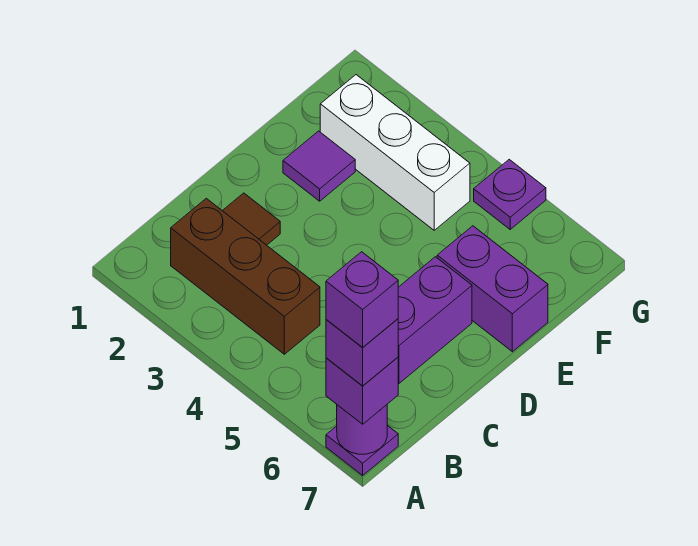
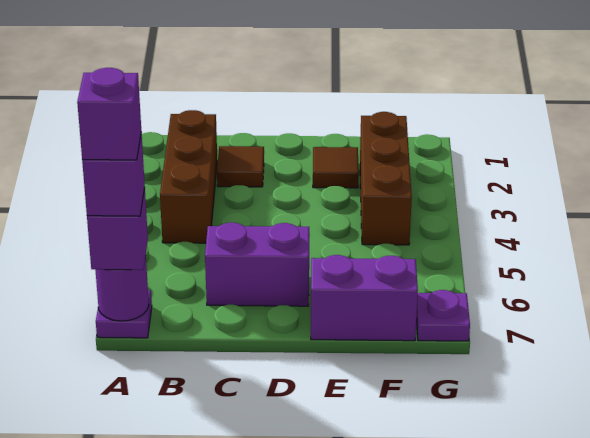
purple tile E2 level 1 -> brown tile E2 level 1
purple brick E6:E7 level 1 -> purple brick E7:F7 level 1
white brick F2:F4 level 1 -> brown brick F2:F4 level 1
purple plate G5 level 1 -> purple plate G7 level 1

